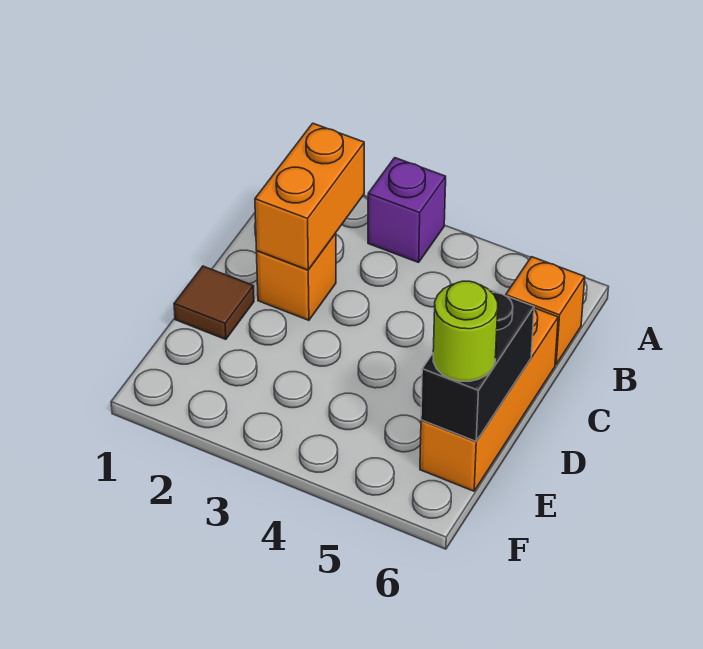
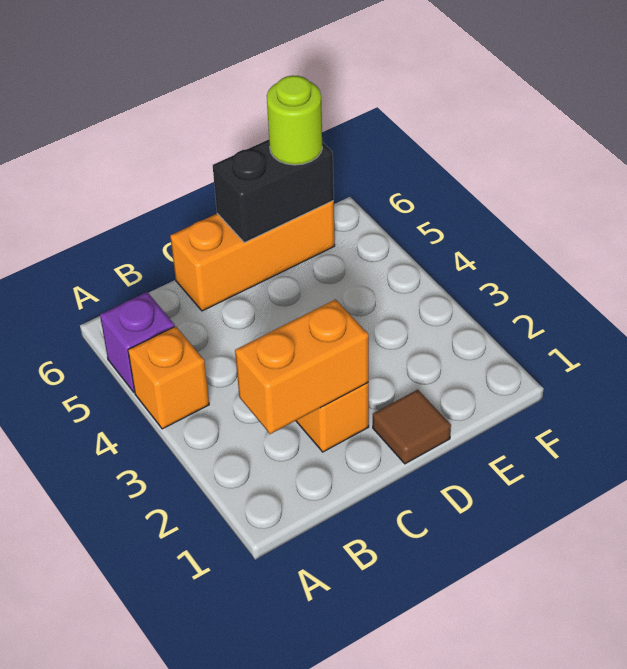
purple brick A3 level 1 -> purple brick A5 level 1
orange brick B6 level 1 -> orange brick A4 level 1

